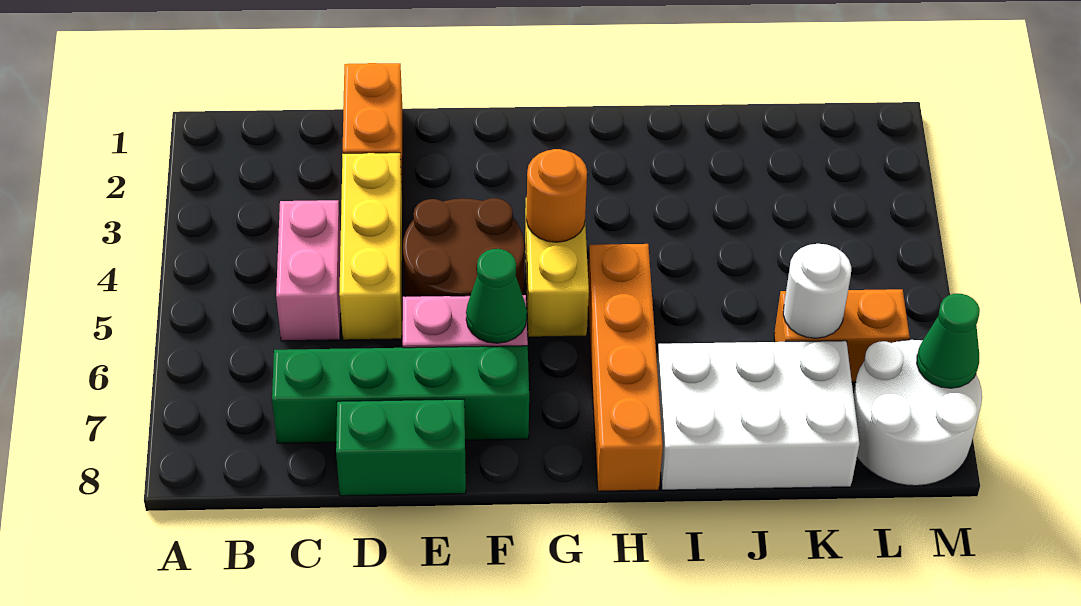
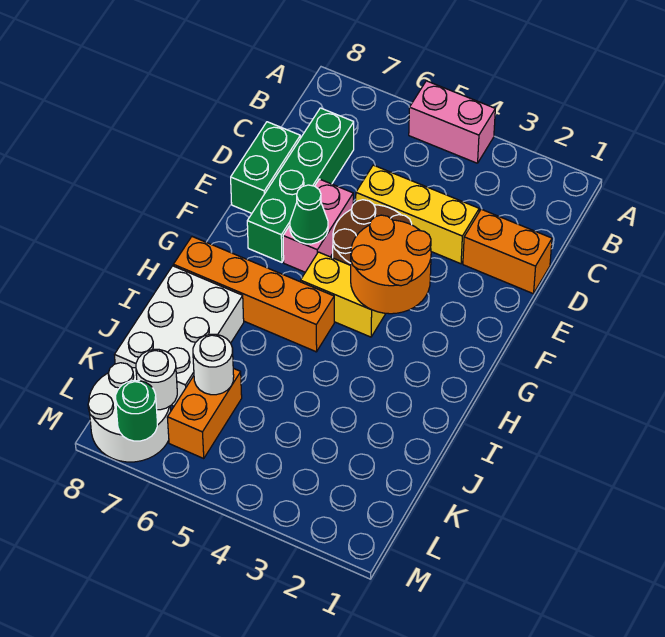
pink brick C4:C5 level 1 -> pink brick A4:A5 level 1
orange round brick G4 level 2 -> orange round brick F3:G4 level 2
none -> white round brick L7 level 2
green cone M7 level 2 -> green round brick M7 level 2

